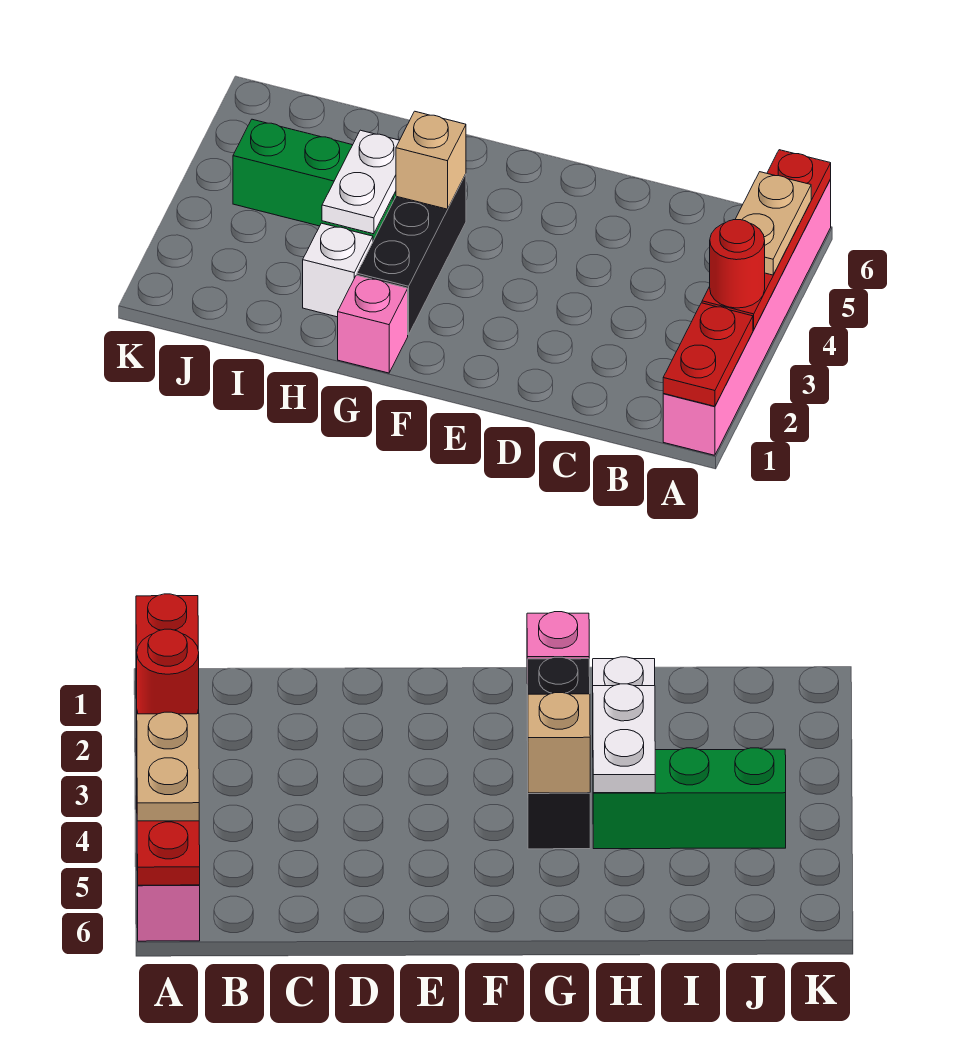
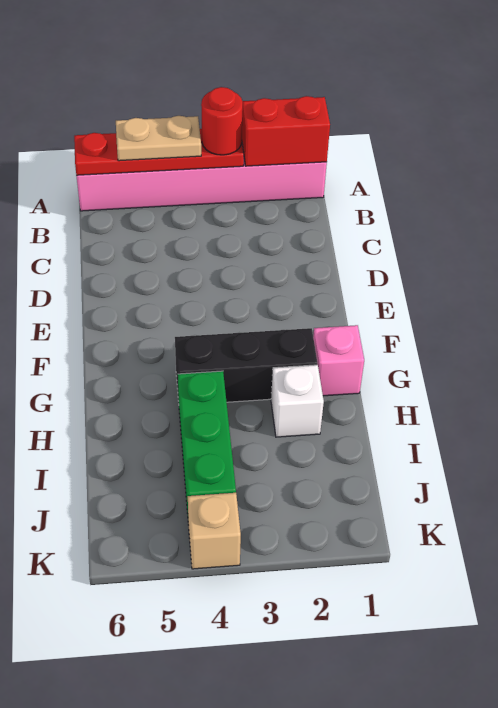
red plate A1:A2 level 2 -> red brick A1:A2 level 2
tan brick G4 level 2 -> tan brick K4 level 1
white plate H3:H4 level 2 -> none

